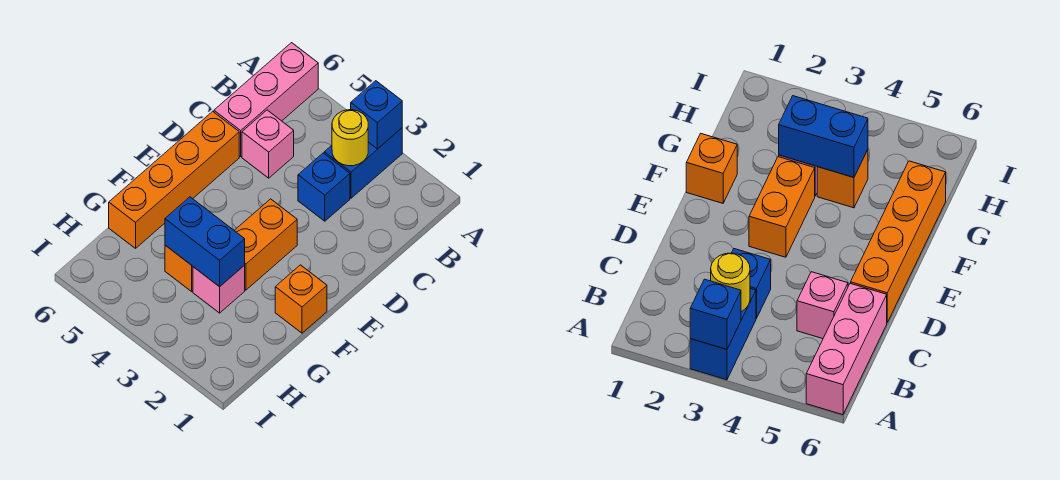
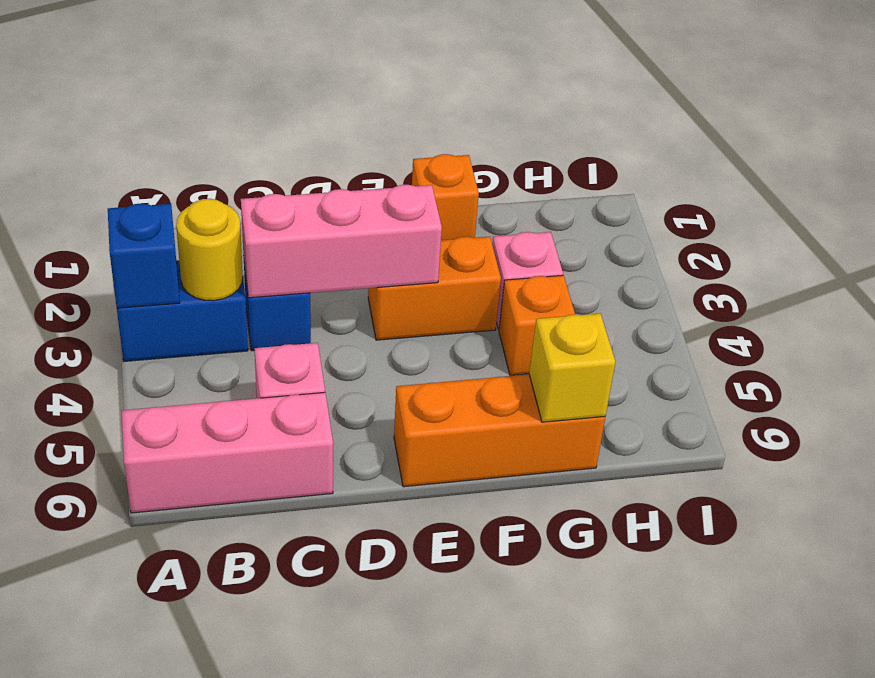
none -> pink brick C3:E3 level 2
orange brick D6:G6 level 1 -> orange brick E6:G6 level 1
blue brick G3:G4 level 2 -> none
none -> yellow brick G6 level 2

